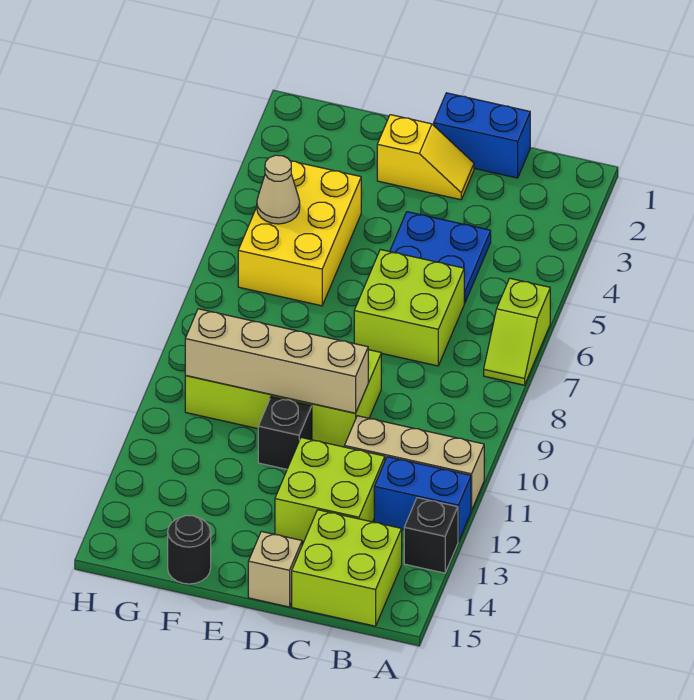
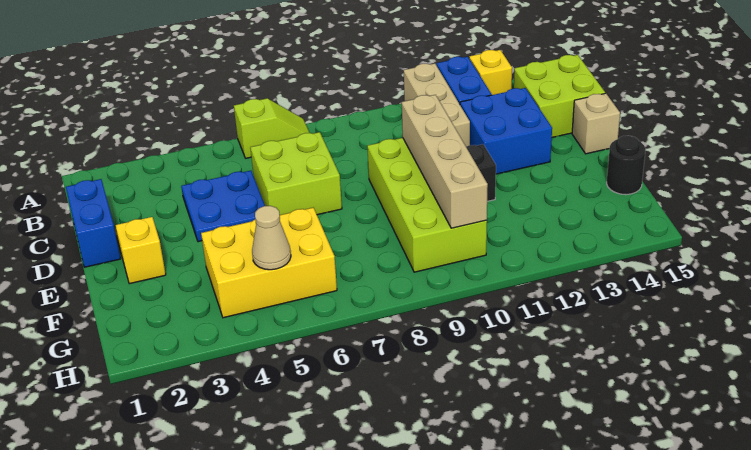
black brick A13 level 1 -> yellow brick A13 level 1
lime brick C12:D13 level 1 -> blue brick C12:D13 level 1

